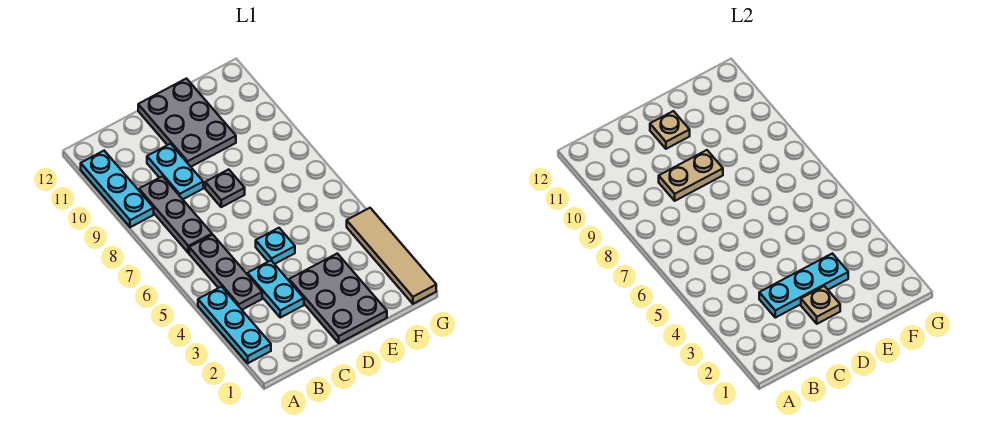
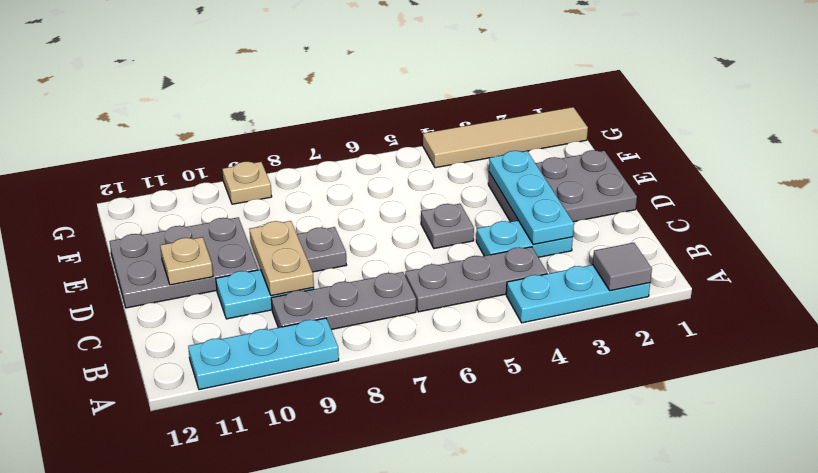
none -> grey tile A2 level 2
tan plate D2 level 2 -> tan plate G9 level 1
cyan plate D5 level 1 -> grey plate D5 level 1

